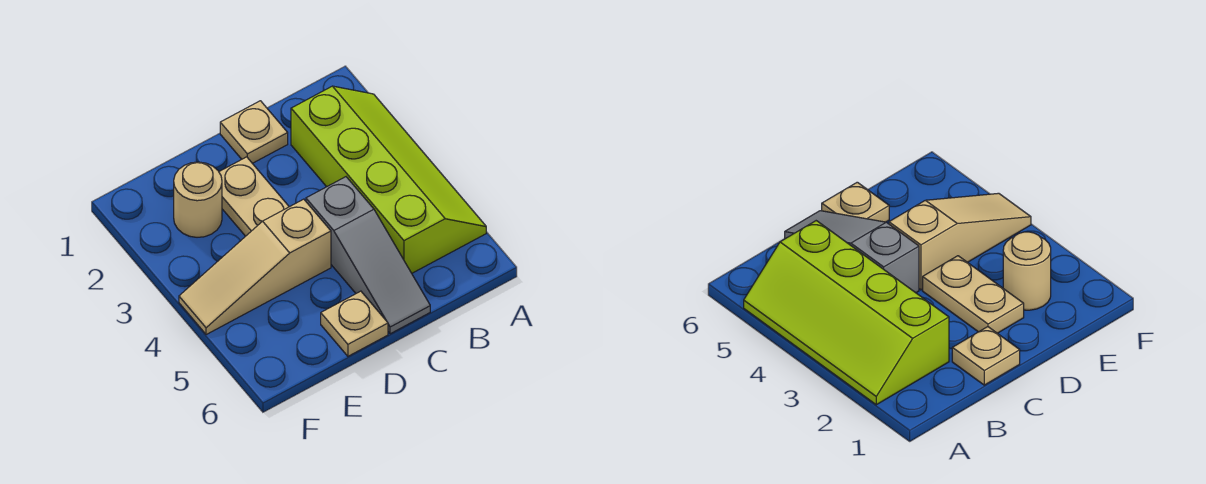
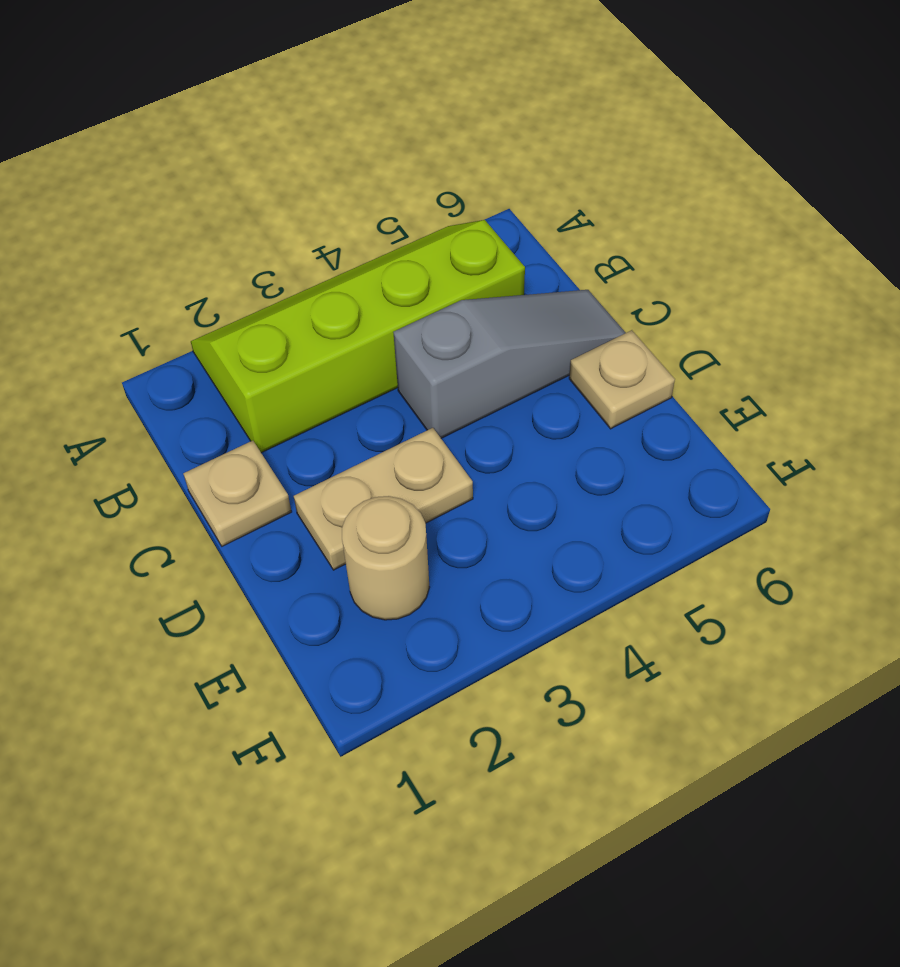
tan slope D4:F4 level 1 top D -> none

